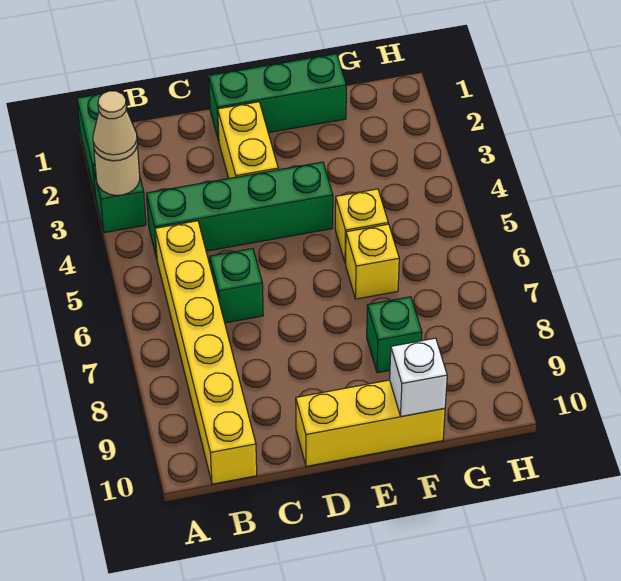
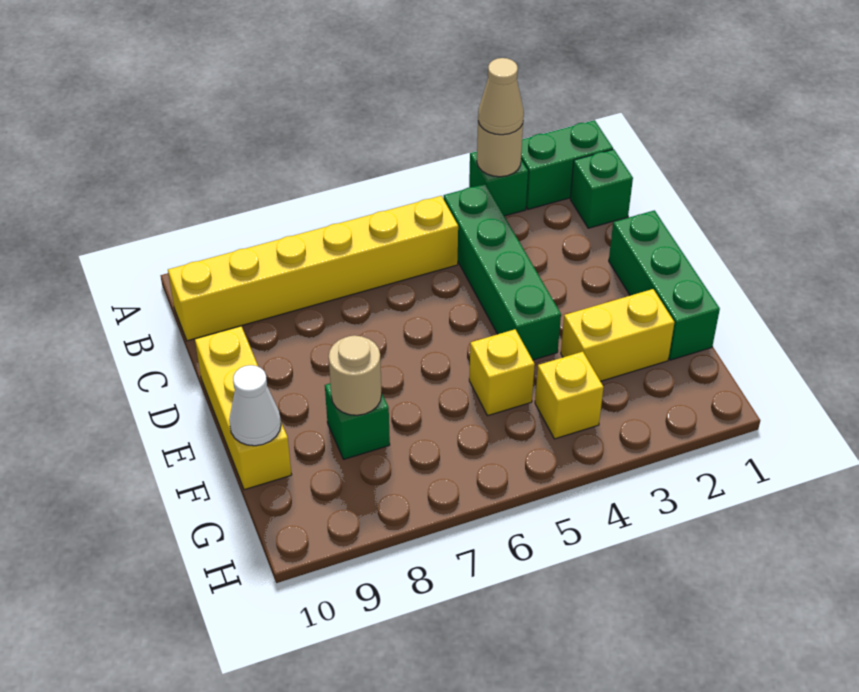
green brick C6 level 1 -> green brick B1 level 1
yellow brick D2:D3 level 1 -> yellow brick F2:F3 level 1
yellow brick F6 level 1 -> yellow brick G4 level 1
none -> tan round brick F8 level 2
white brick F10 level 2 -> white cone F10 level 2

